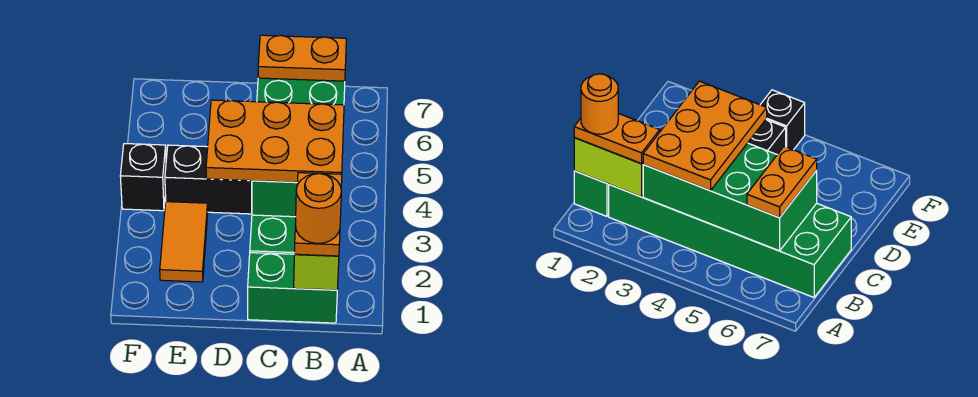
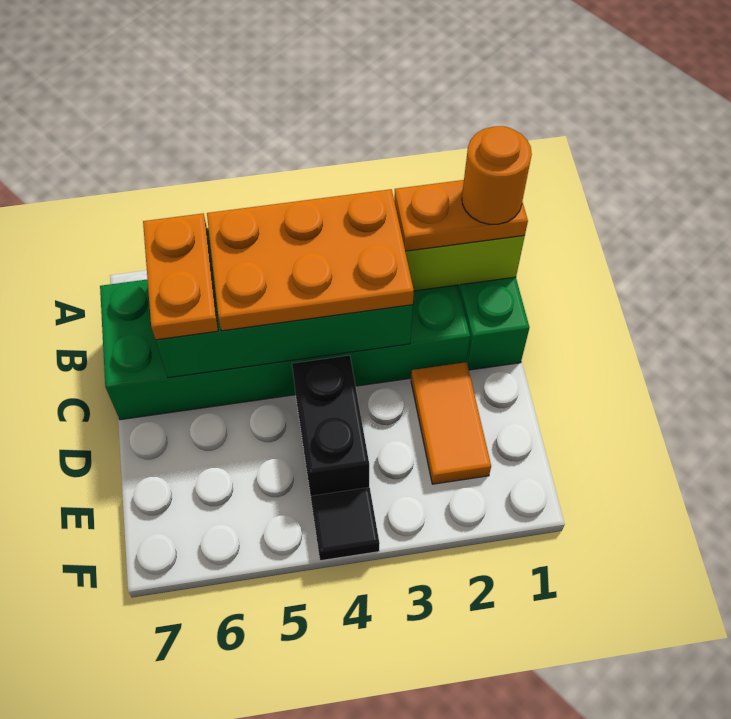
orange plate B3:D4 level 3 -> orange plate B3:C5 level 3
orange tile E2:E3 level 1 -> orange tile D2:E2 level 1
black brick F4 level 1 -> black tile F4 level 1

